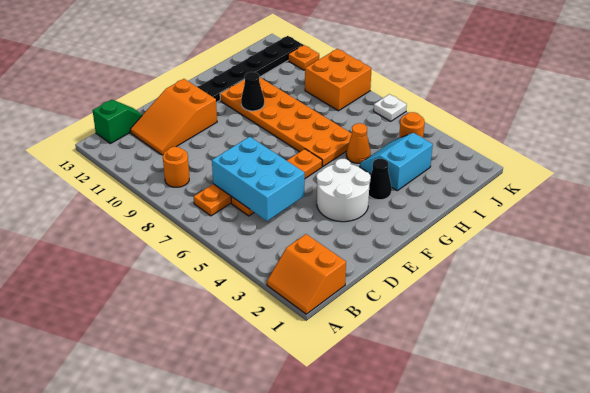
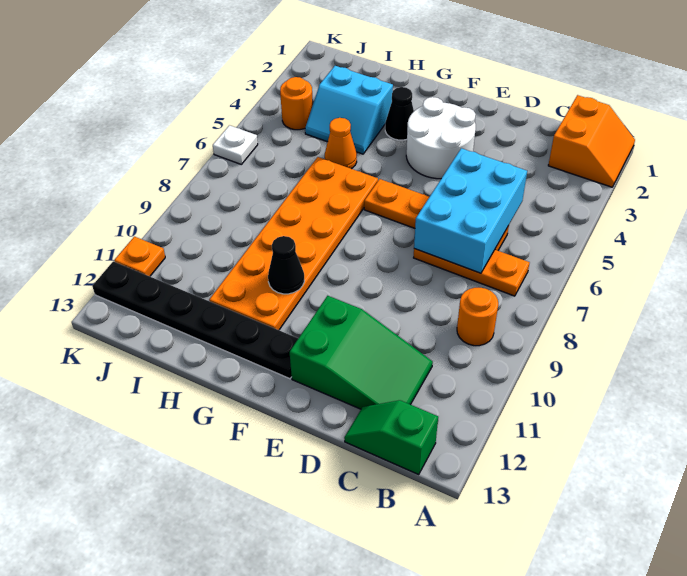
orange slope C11:E12 level 1 top E -> green slope C11:E12 level 1 top E
orange brick J8:K9 level 1 -> none

